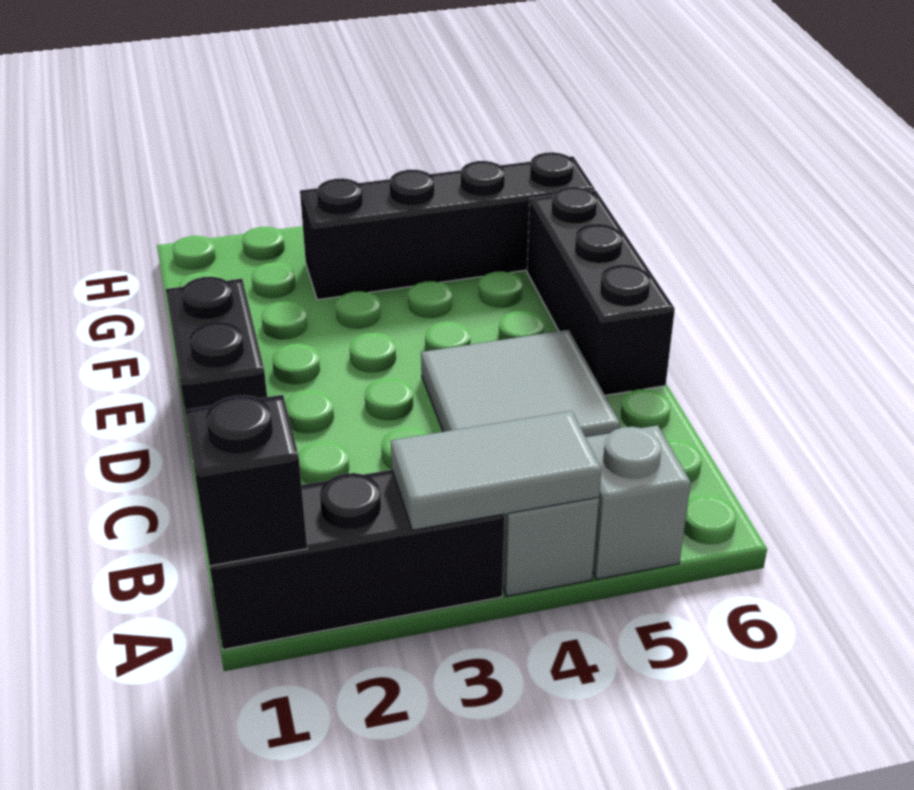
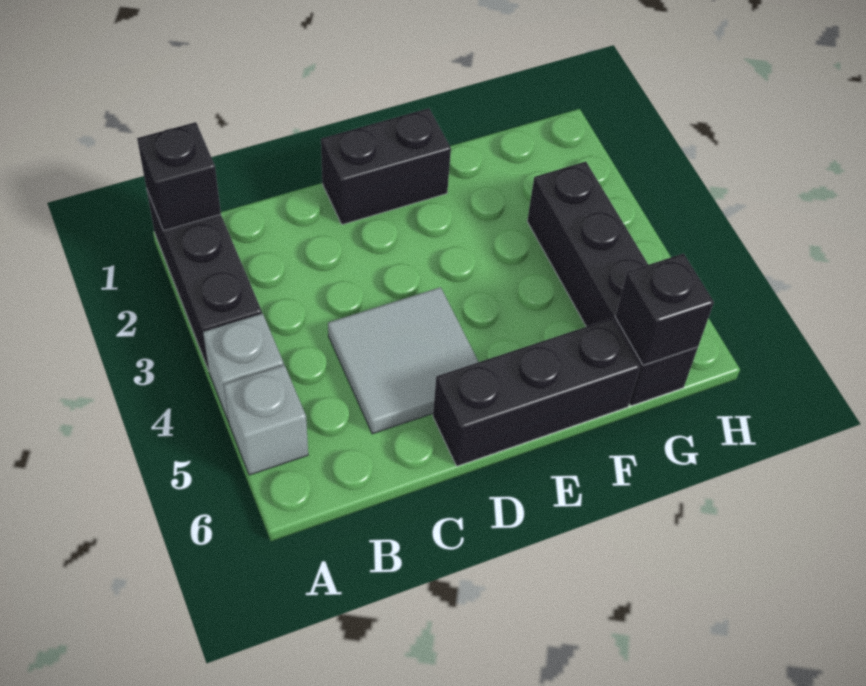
grey tile A3:A4 level 2 -> none
none -> black brick G6 level 2

